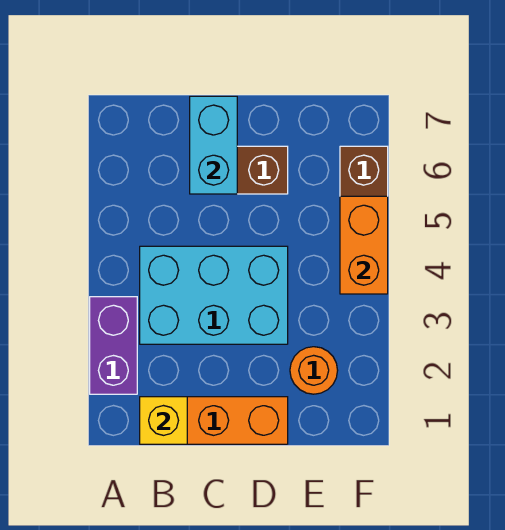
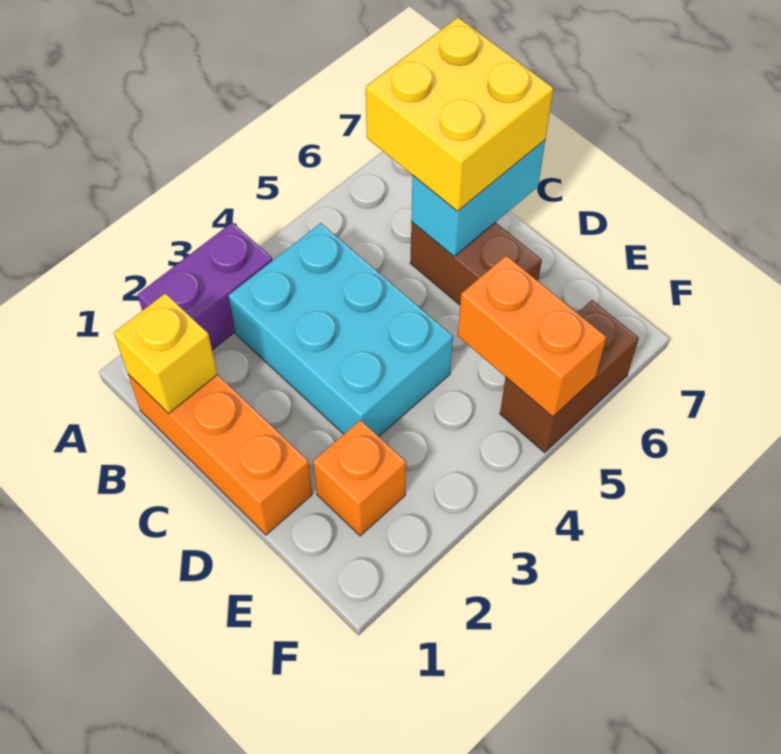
none -> yellow brick B6:C7 level 3
orange round brick E2 level 1 -> orange brick E2 level 1
orange brick F4:F5 level 2 -> orange brick E5:F5 level 2

